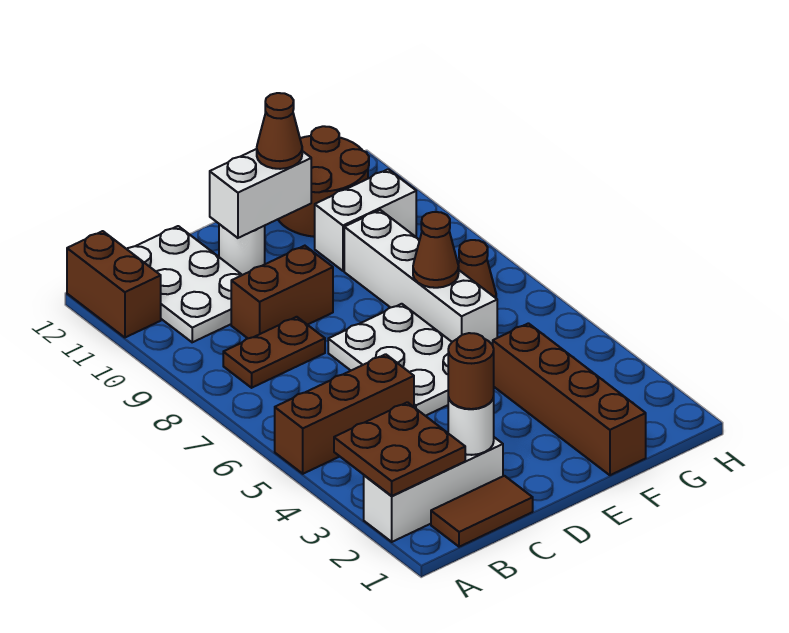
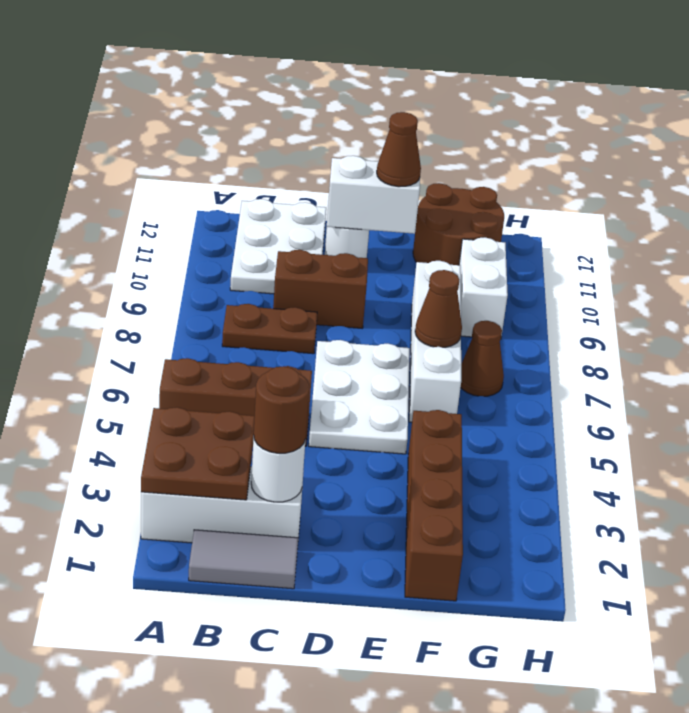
brown brick A11:A12 level 1 -> none
brown tile B1:C1 level 1 -> grey tile B1:C1 level 1
white brick F10:G10 level 1 -> white brick G9:G10 level 1

